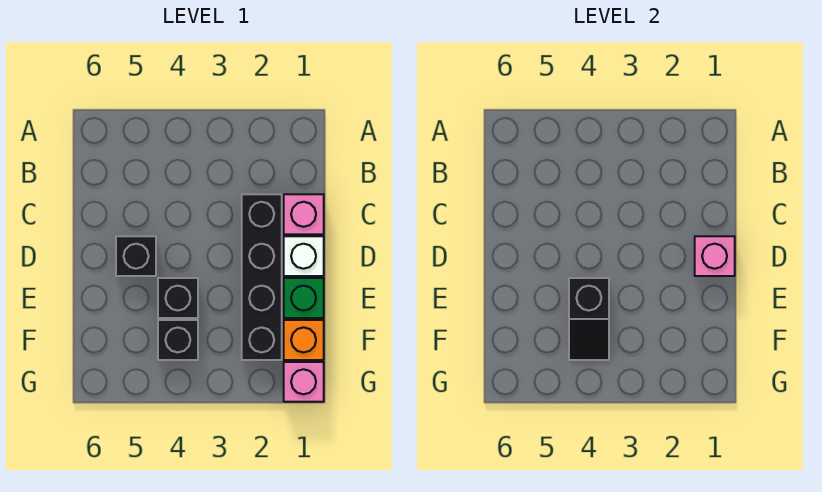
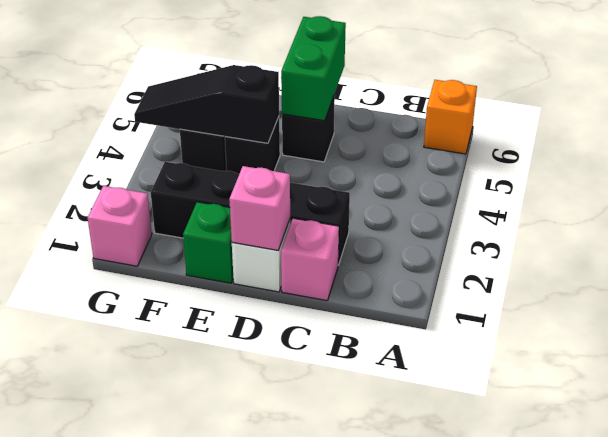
none -> green brick D5:D6 level 2
black slope E4:F4 level 2 top E -> black slope E4:G4 level 2 top E
orange brick F1 level 1 -> orange brick A6 level 1

